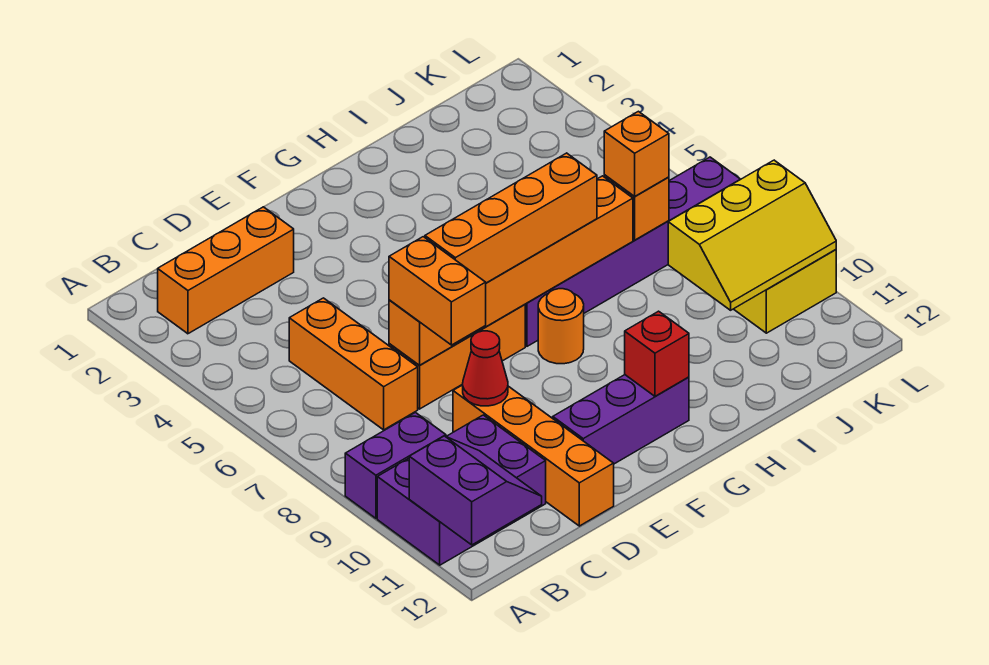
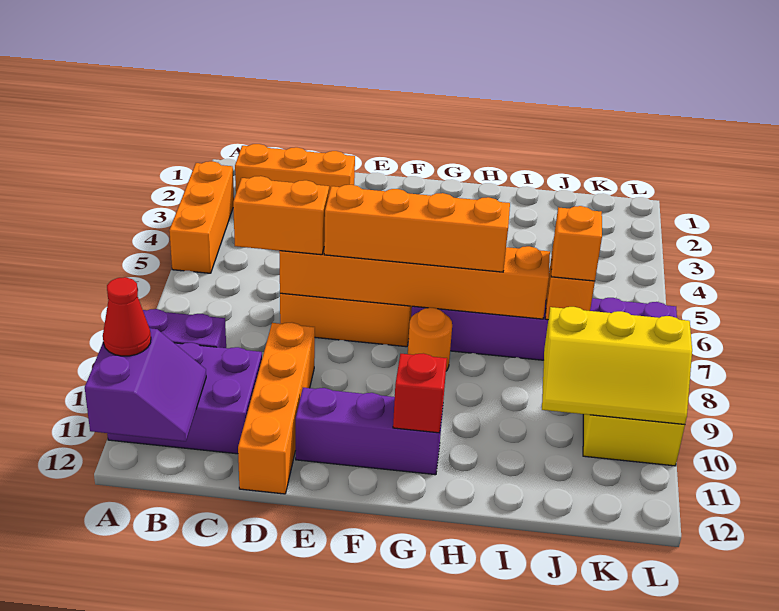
orange brick C5:C7 level 1 -> orange brick A3:A5 level 1
orange brick D7:D8 level 3 -> orange brick C7:D7 level 3
red cone D9 level 2 -> red cone A11 level 3

